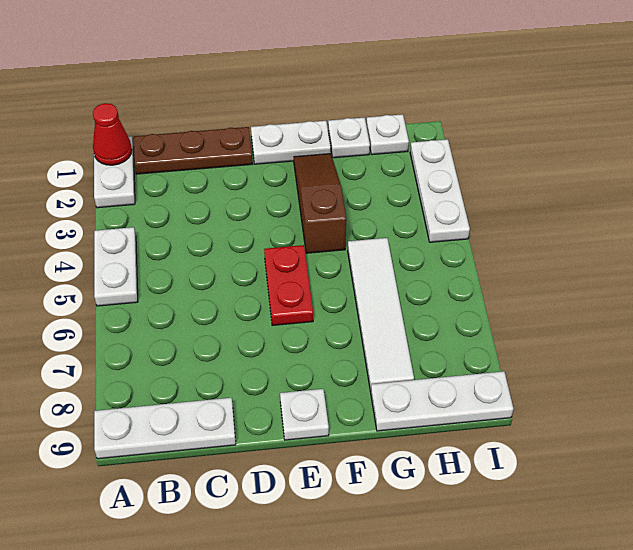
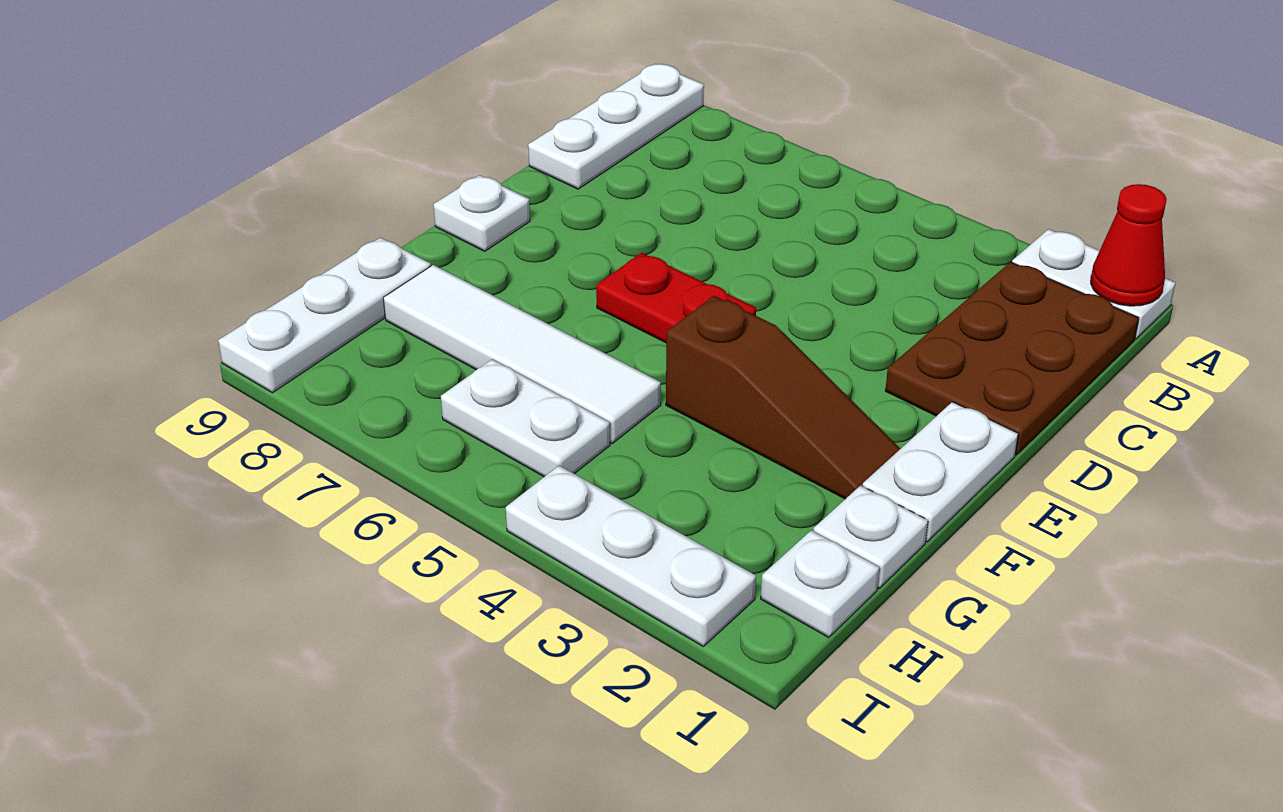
white plate A4:A5 level 1 -> white plate H5:H6 level 1
brown plate B1:D1 level 1 -> brown plate B1:D2 level 1

